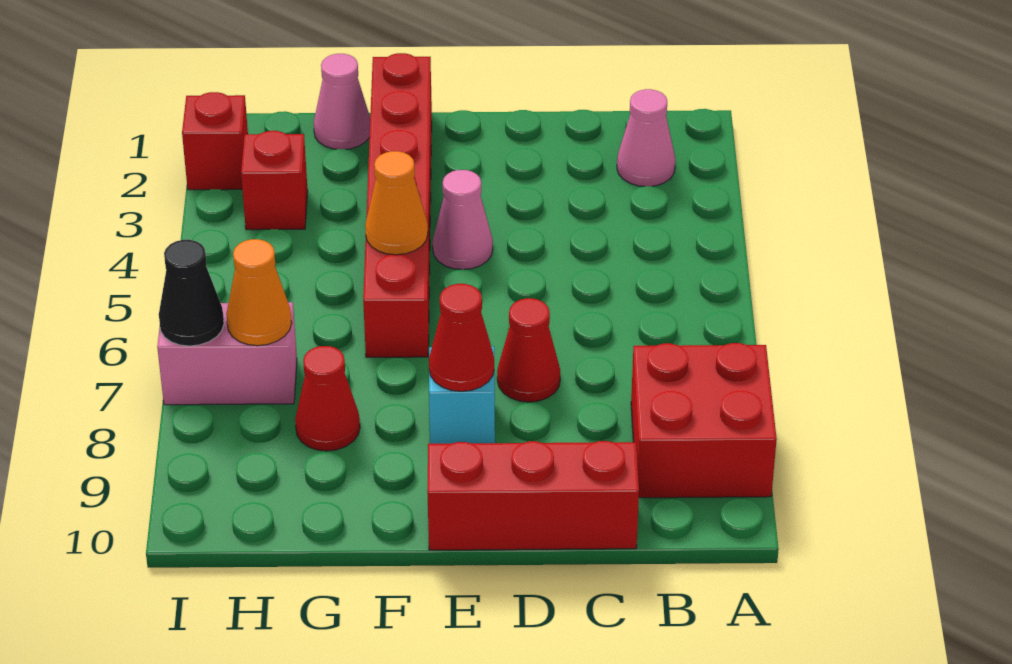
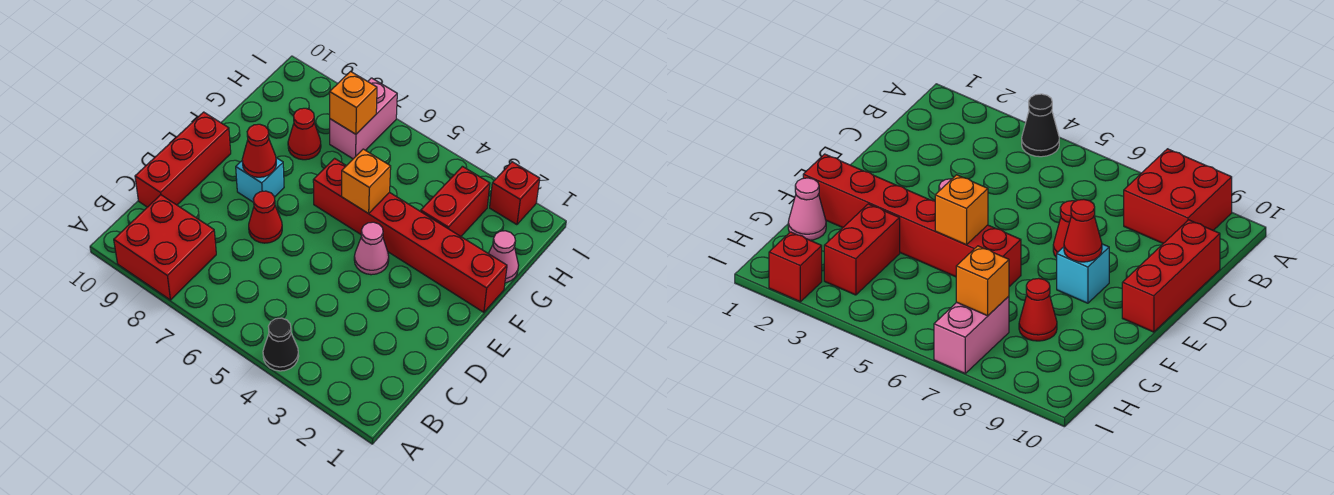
pink cone B2 level 1 -> none
orange cone F5 level 2 -> orange brick F5 level 2
red brick H3 level 1 -> red brick G3:H3 level 1
orange cone H7 level 2 -> orange brick H7 level 2
black cone I7 level 2 -> black cone A4 level 1

